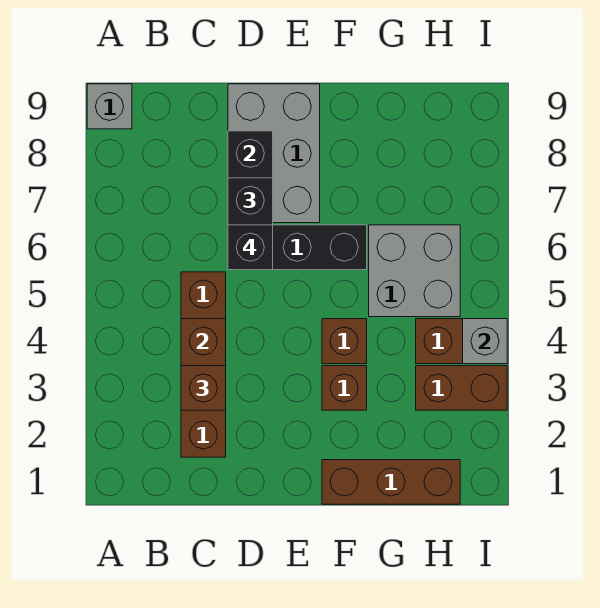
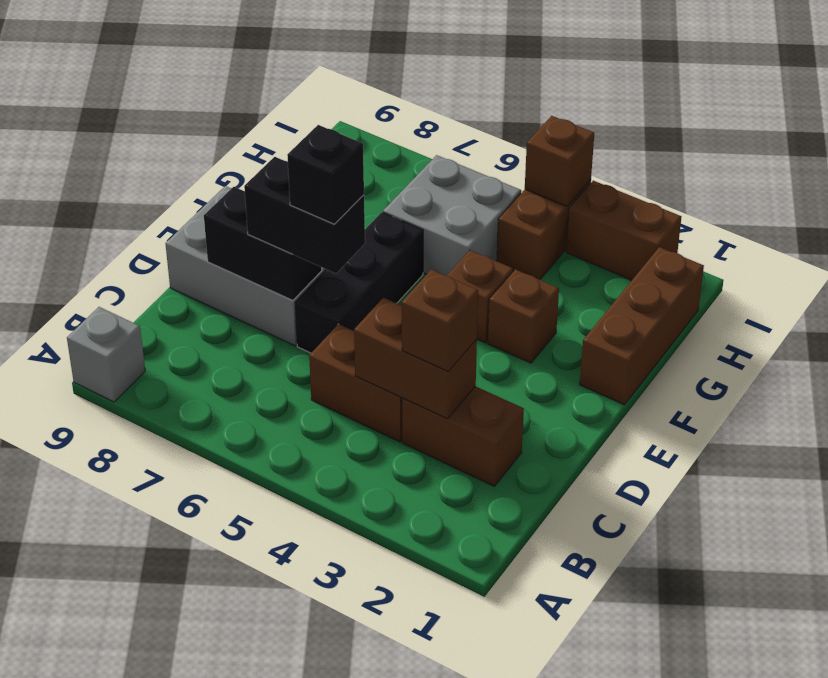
brown brick H3:I3 level 1 -> brown brick I2:I3 level 1
grey brick I4 level 2 -> brown brick I4 level 2

